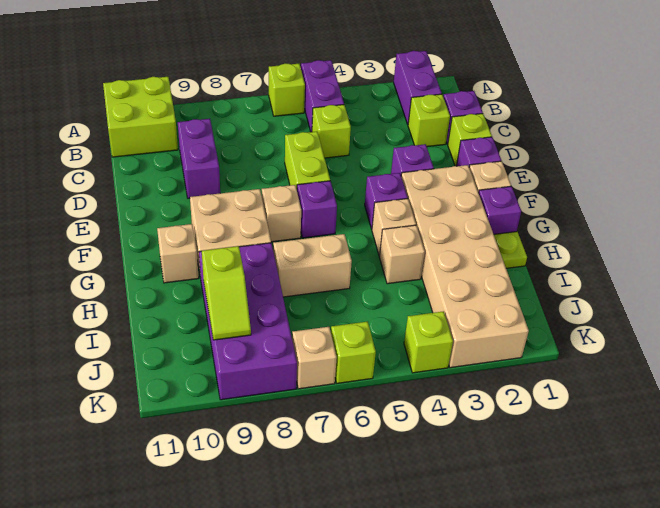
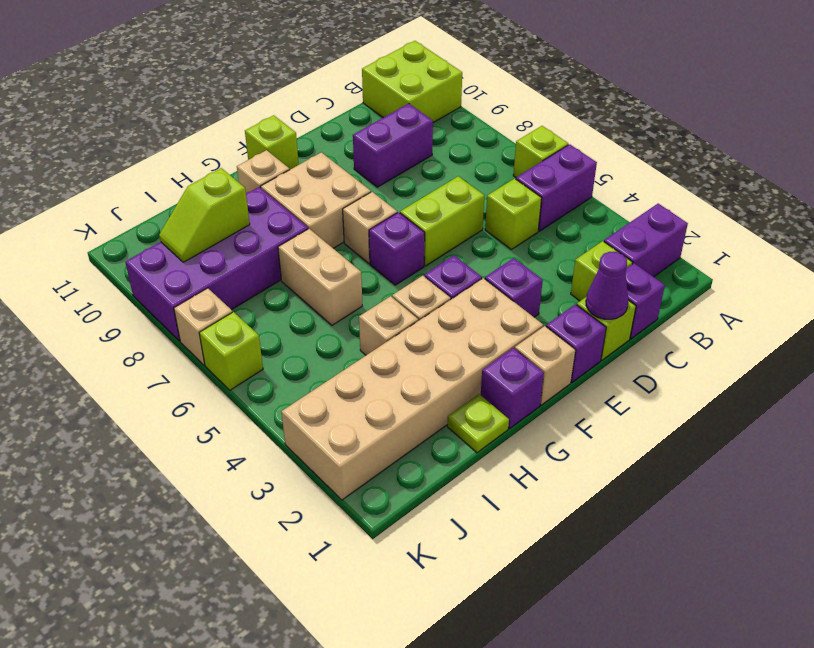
none -> purple cone D1 level 2
lime brick K4 level 1 -> lime brick F11 level 1

